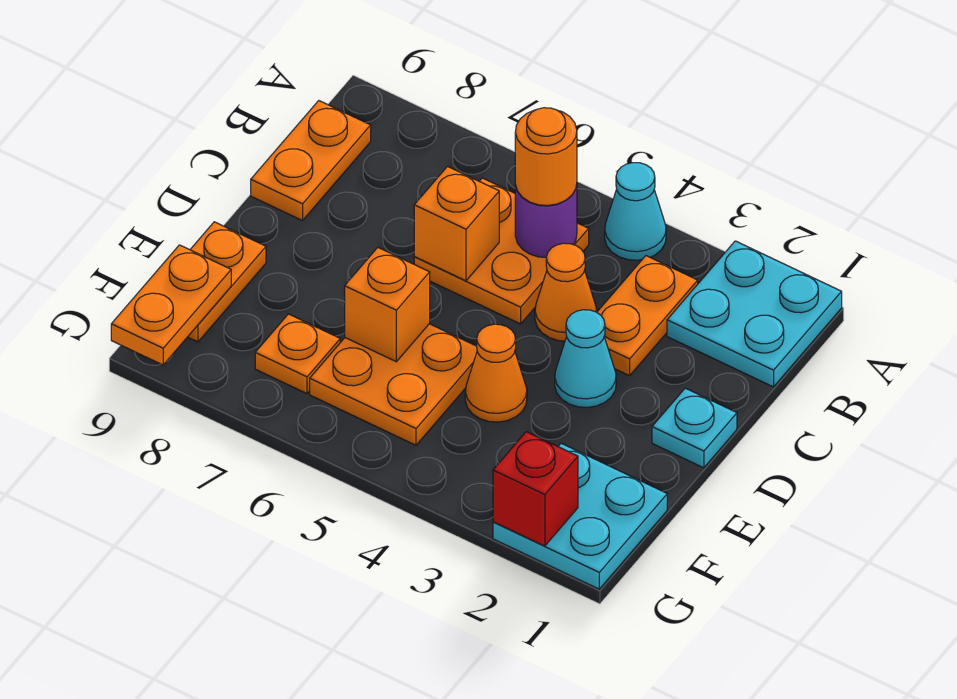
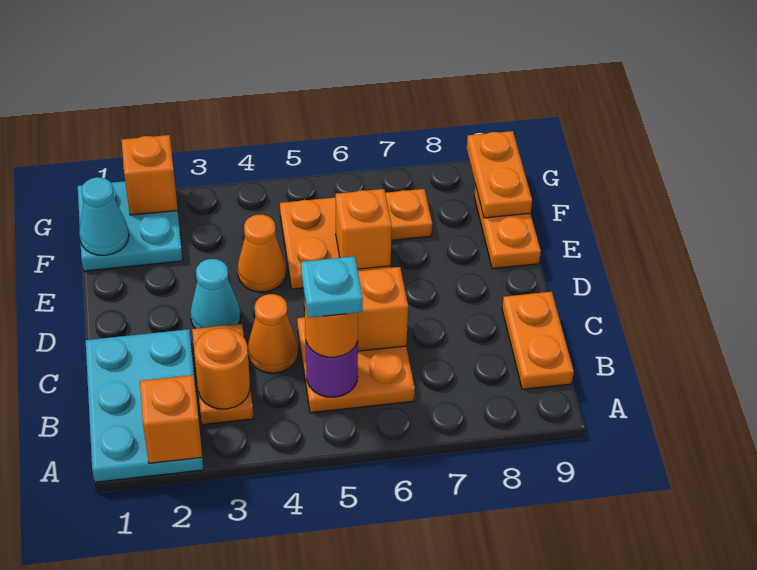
cyan plate A1:B2 level 1 -> cyan plate A1:C2 level 1
none -> orange brick A2 level 2
cyan cone A4 level 1 -> cyan cone F1 level 2
none -> orange round brick B3 level 2
cyan plate D1 level 1 -> cyan plate B5 level 4
red brick G2 level 2 -> orange brick G2 level 2

